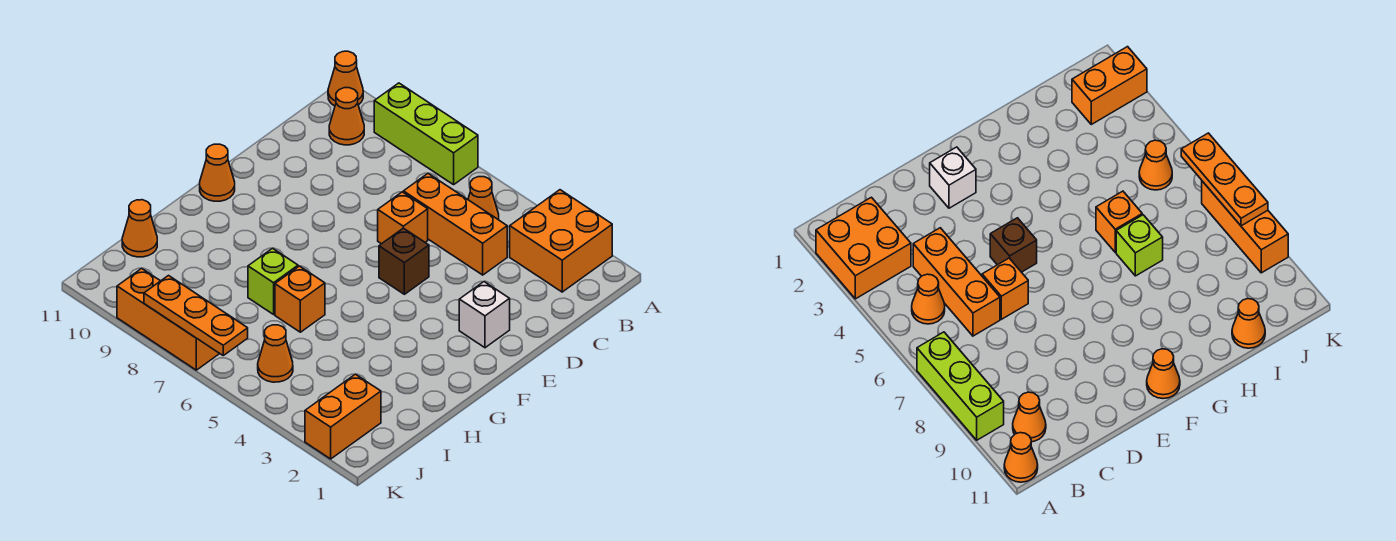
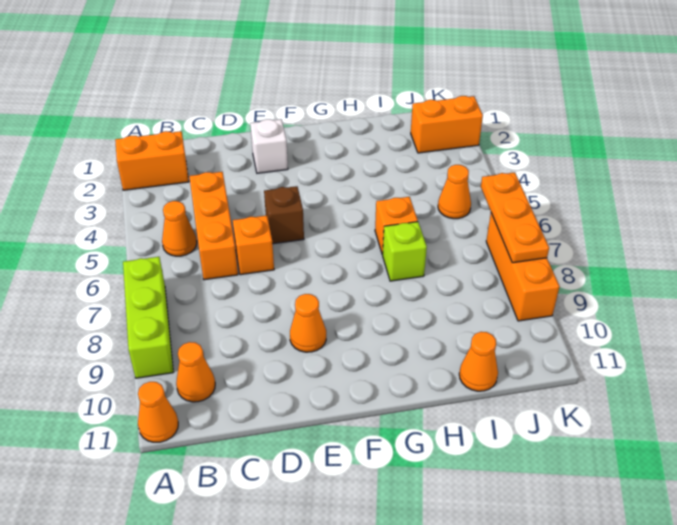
orange brick A2:B3 level 1 -> orange brick A2:B2 level 1
orange cone F11 level 1 -> orange cone E9 level 1

